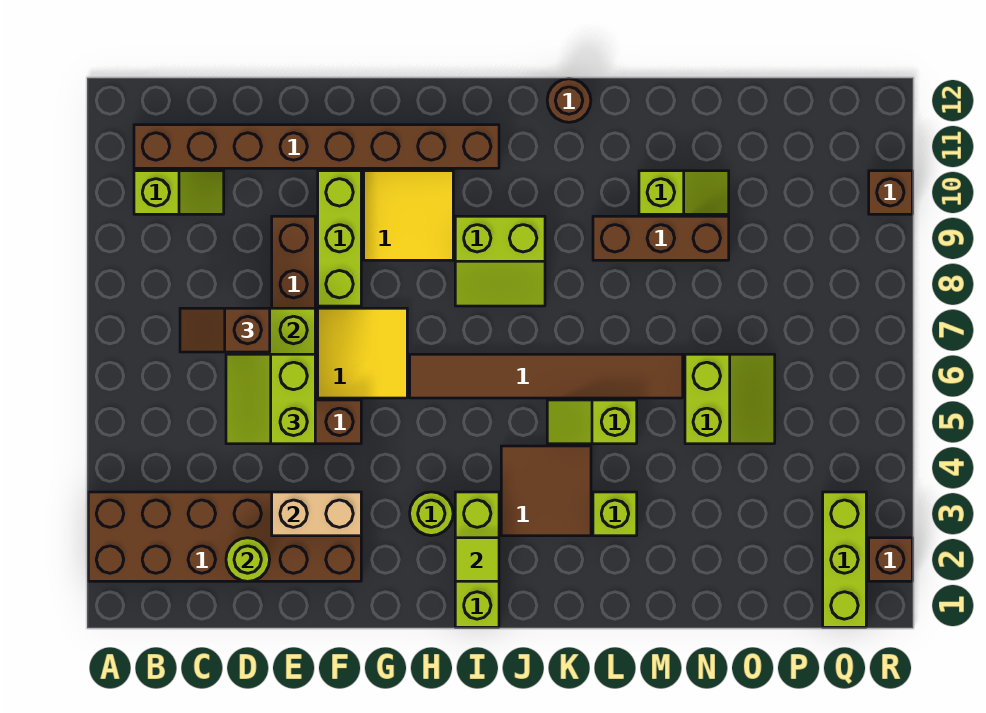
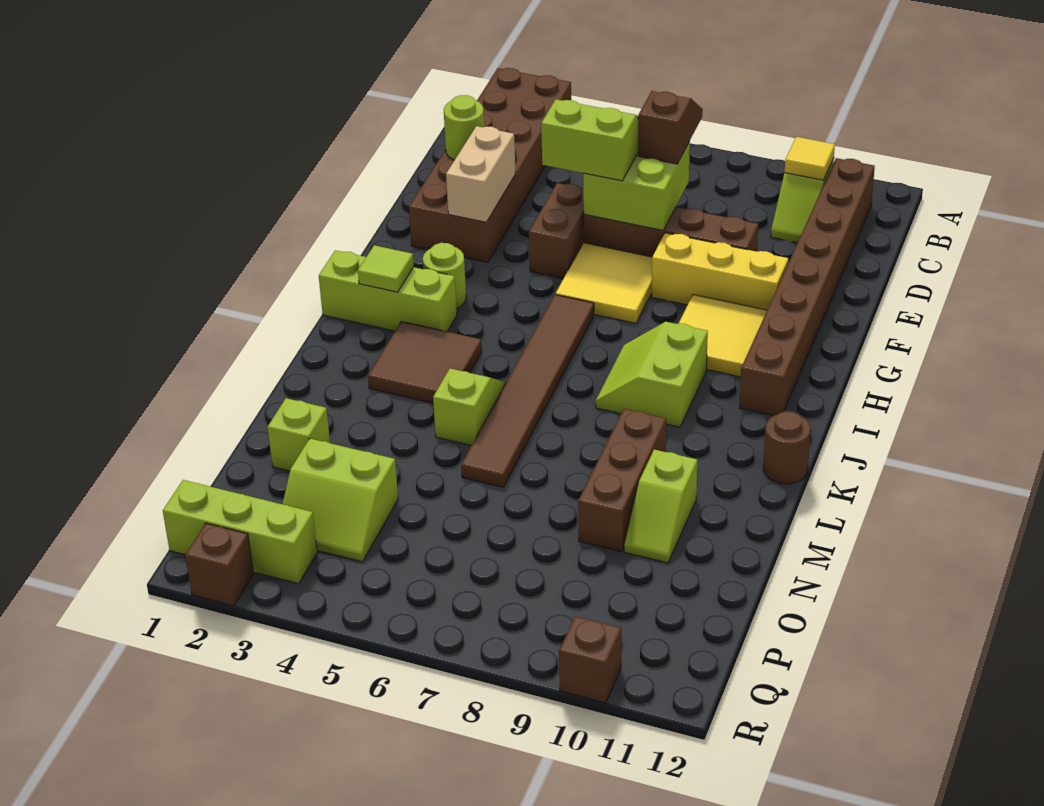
none -> yellow tile B10 level 2
lime brick F8:F10 level 1 -> yellow brick F8:F10 level 1
lime brick L3 level 1 -> lime brick N2 level 1
lime slope N5:O6 level 1 top N -> lime slope O3:P4 level 1 top O

